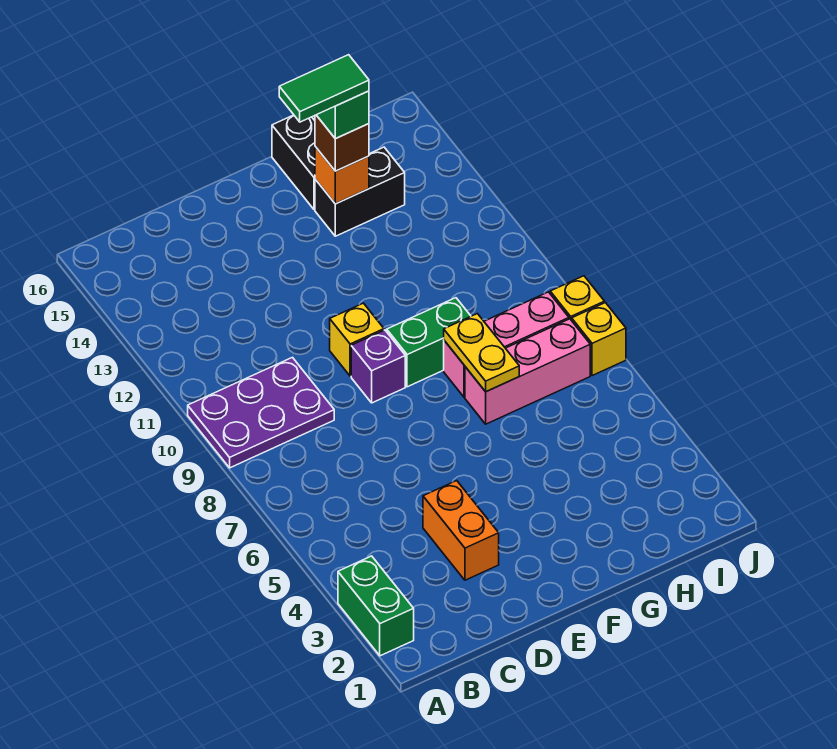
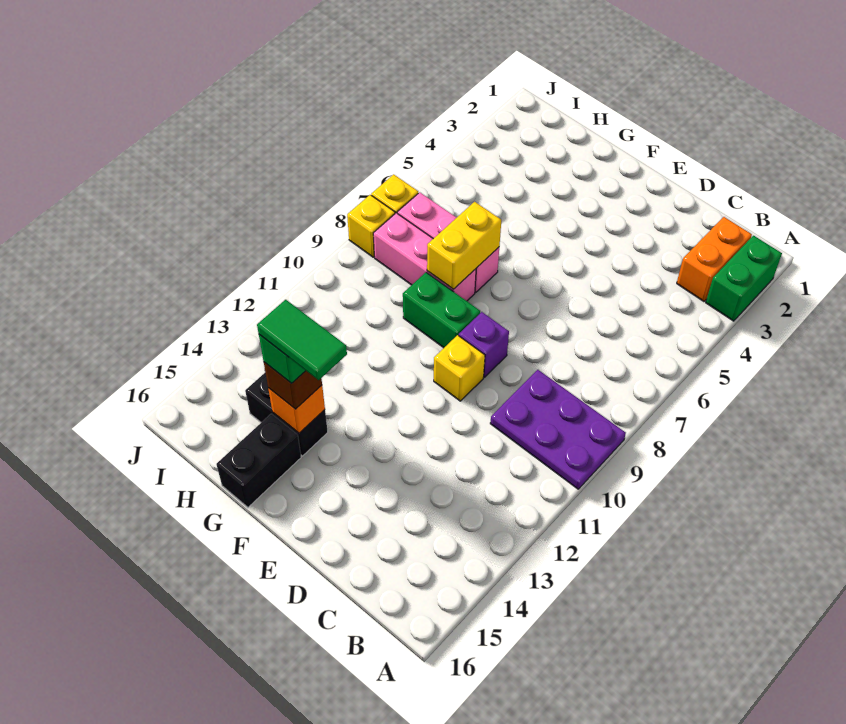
orange brick D3:D4 level 1 -> orange brick B2:B3 level 1
yellow plate G7:G8 level 2 -> yellow brick G7:G8 level 2

